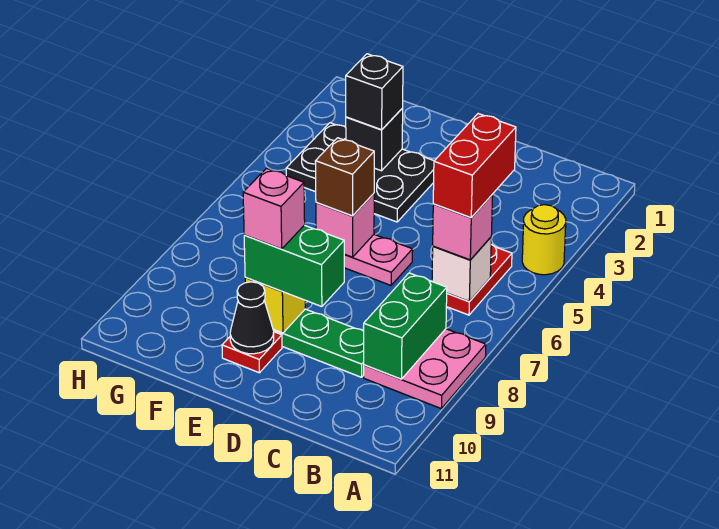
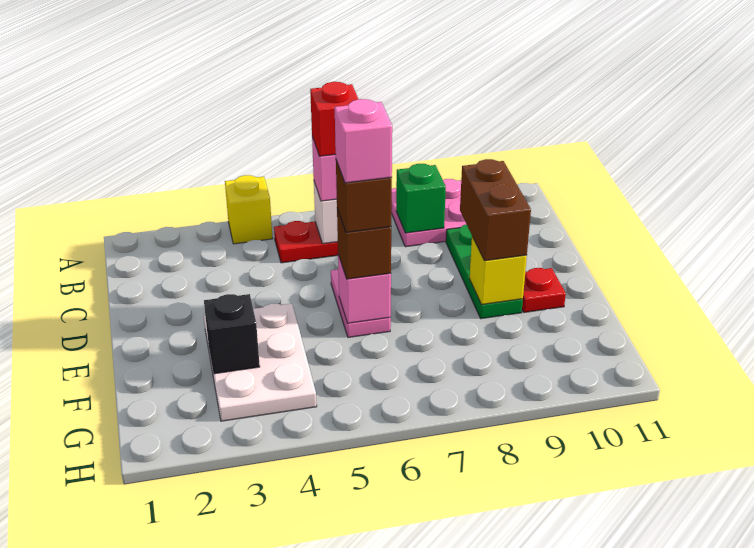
yellow round brick A4 level 1 -> yellow brick A4 level 1
red brick B5:B6 level 4 -> red brick B6 level 4
green brick B8:B9 level 2 -> green brick B8 level 2
green brick D9:E9 level 3 -> brown brick D9:E9 level 3
black plate E3:G4 level 1 -> white plate E3:G4 level 1
none -> brown brick E6 level 4
pink brick E9 level 4 -> pink brick E6 level 5
black cone E10 level 2 -> none
black brick F3 level 3 -> none

